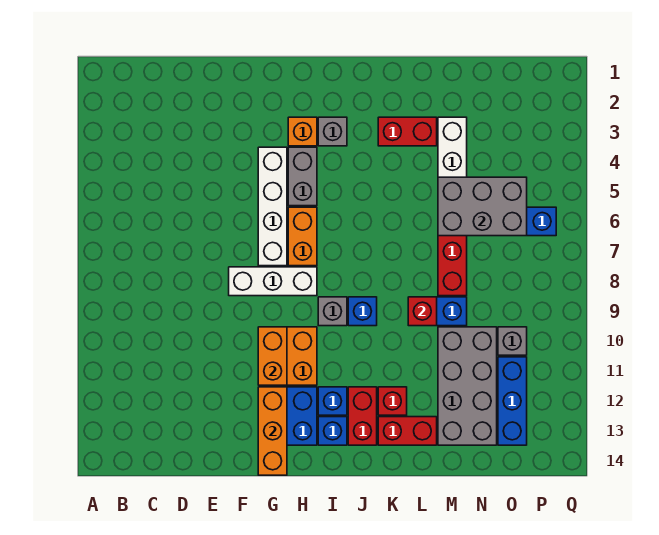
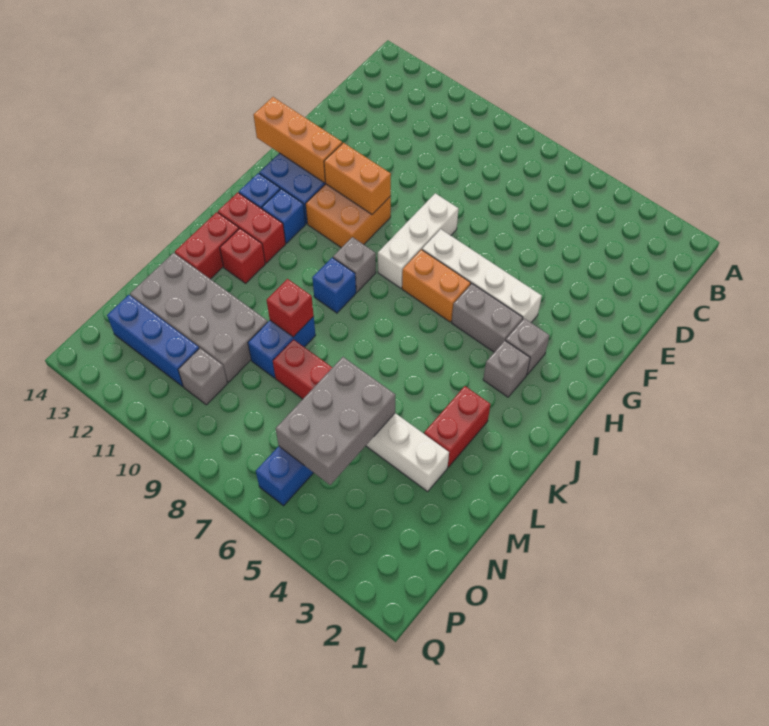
orange brick H3 level 1 -> grey brick H3 level 1

